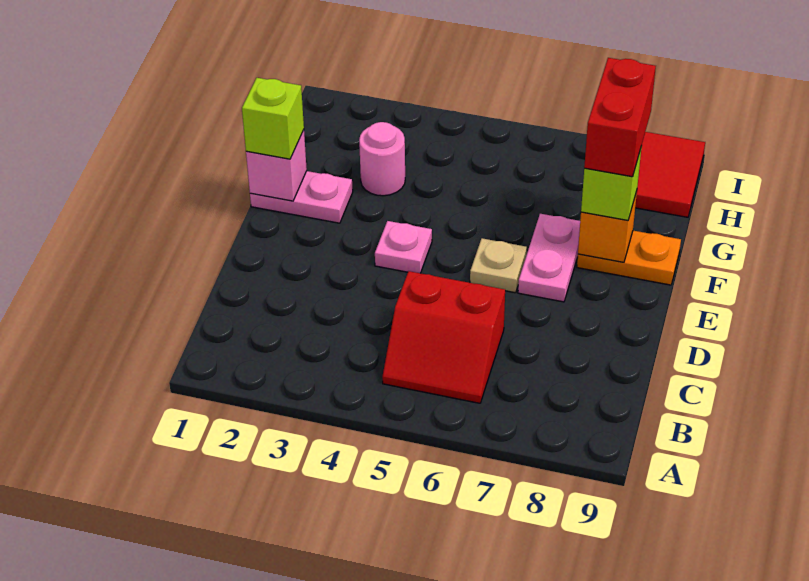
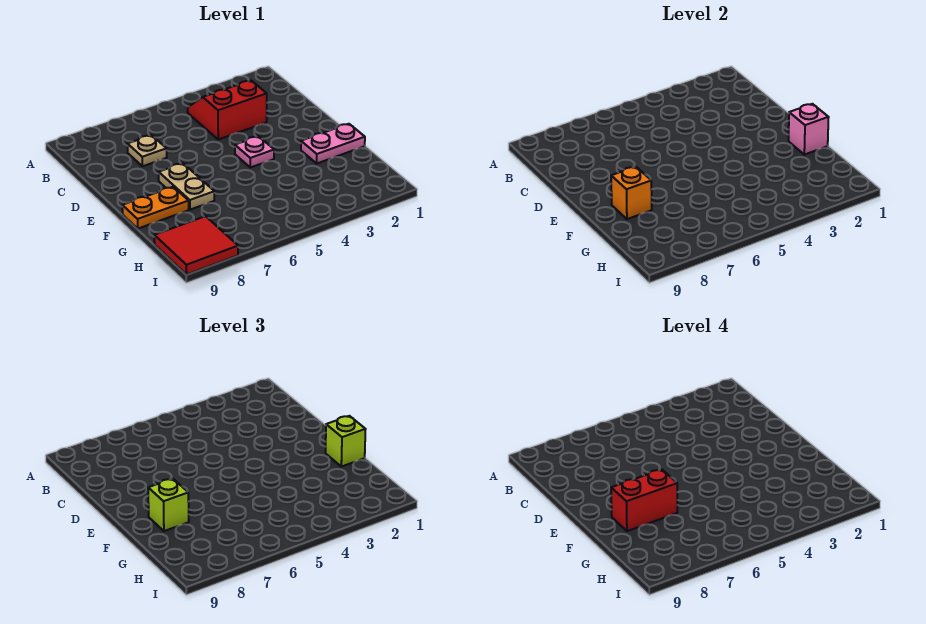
red slope B5:C6 level 1 top C -> red slope B3:C4 level 1 top C
tan plate E6 level 1 -> tan plate C7 level 1
pink plate E7:F7 level 1 -> tan plate E7:F7 level 1
red brick F8:G8 level 4 -> red brick F7:F8 level 4
pink round brick G3 level 1 -> none

